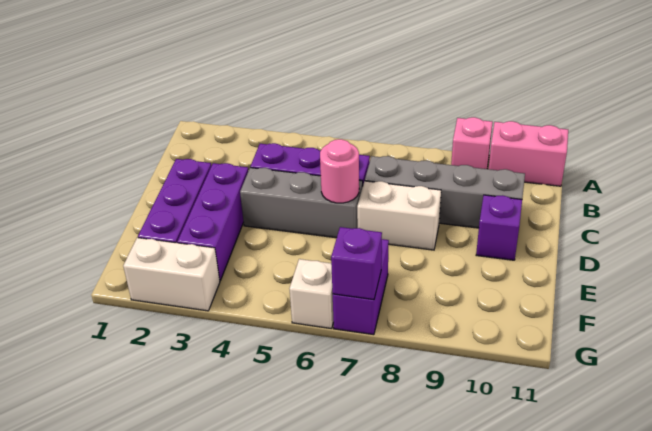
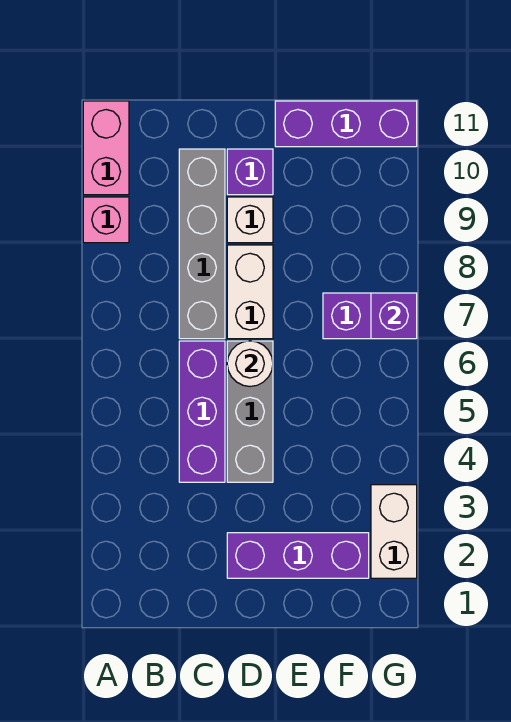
purple brick D3:F3 level 1 -> purple brick E11:G11 level 1
pink round brick D6 level 2 -> white round brick D6 level 2
white brick G6 level 1 -> white brick D9 level 1

